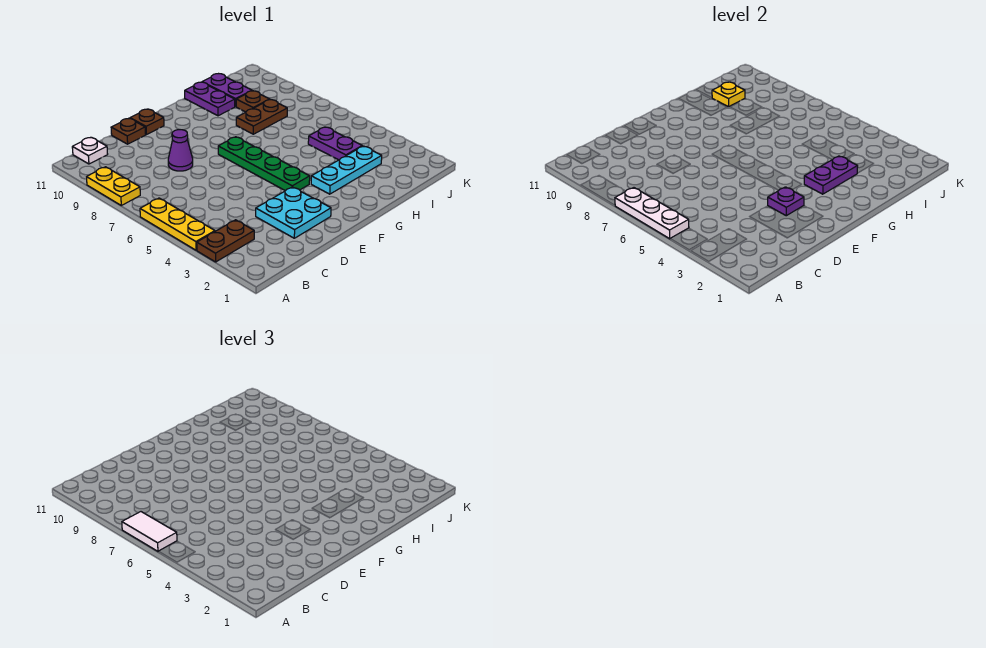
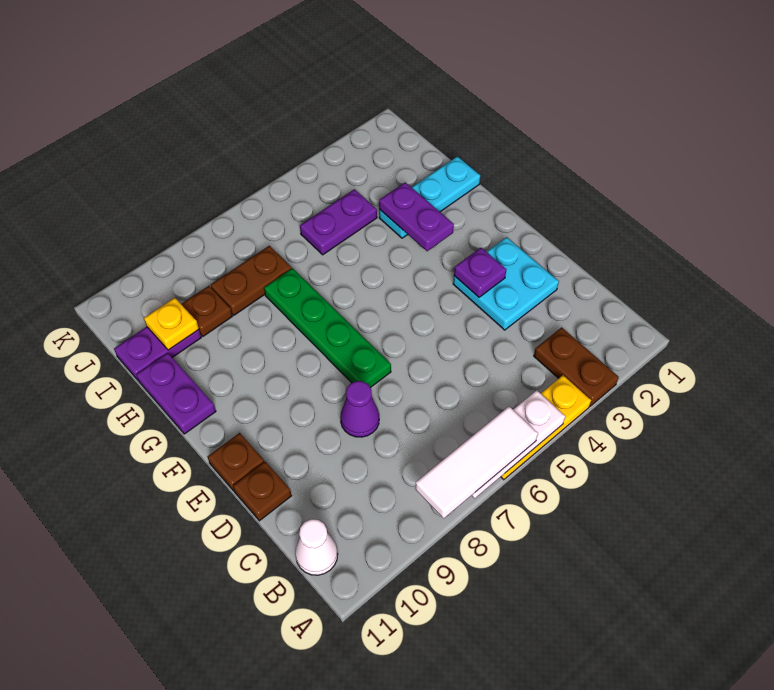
white tile A6:A7 level 3 -> white tile A6:A8 level 3
yellow plate A8:A9 level 1 -> none
white plate B11 level 1 -> white cone B11 level 1
green plate F4:F7 level 1 -> green plate E7:H7 level 1
cyan plate G3:I3 level 1 -> cyan plate H1:H3 level 1
brown plate H8:I8 level 1 -> brown plate I7:I8 level 1
purple plate H10:H11 level 1 -> purple plate G11:H11 level 1

